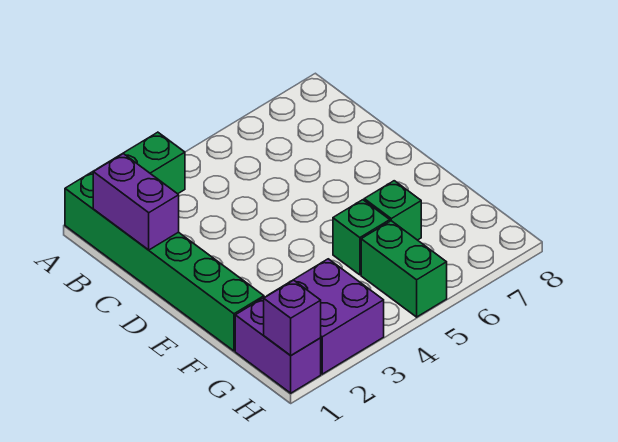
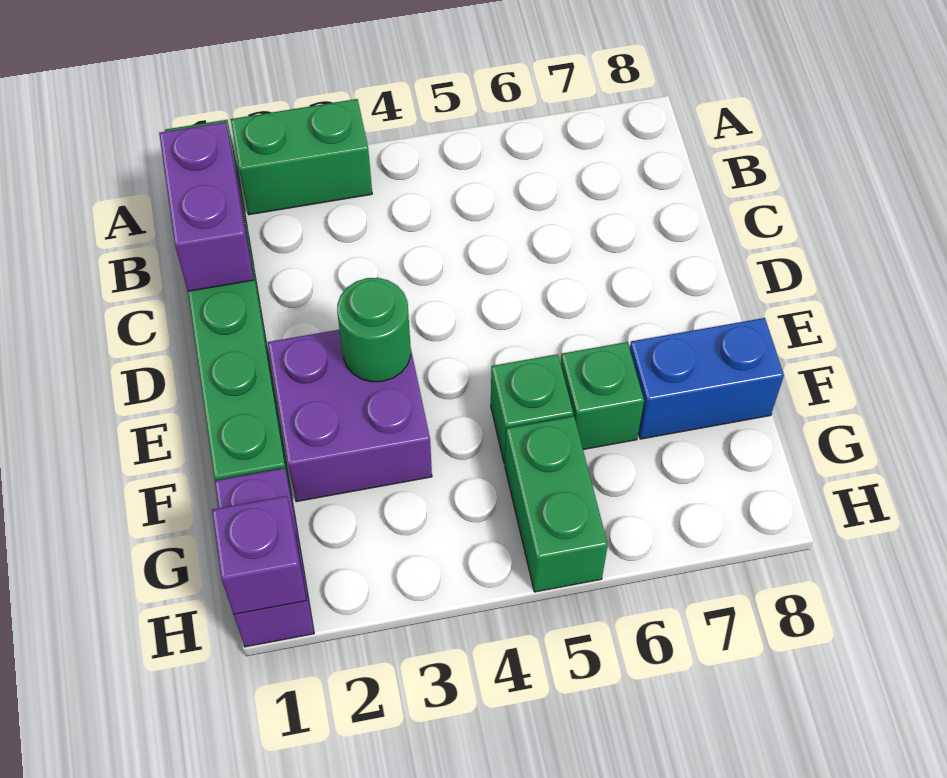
none -> green round brick E3 level 2
none -> blue brick F7:F8 level 1
purple brick G2:H3 level 1 -> purple brick E2:F3 level 1

